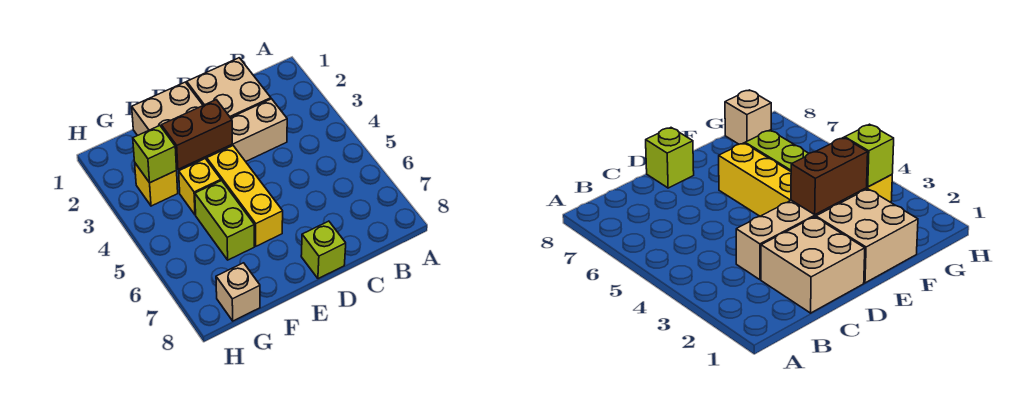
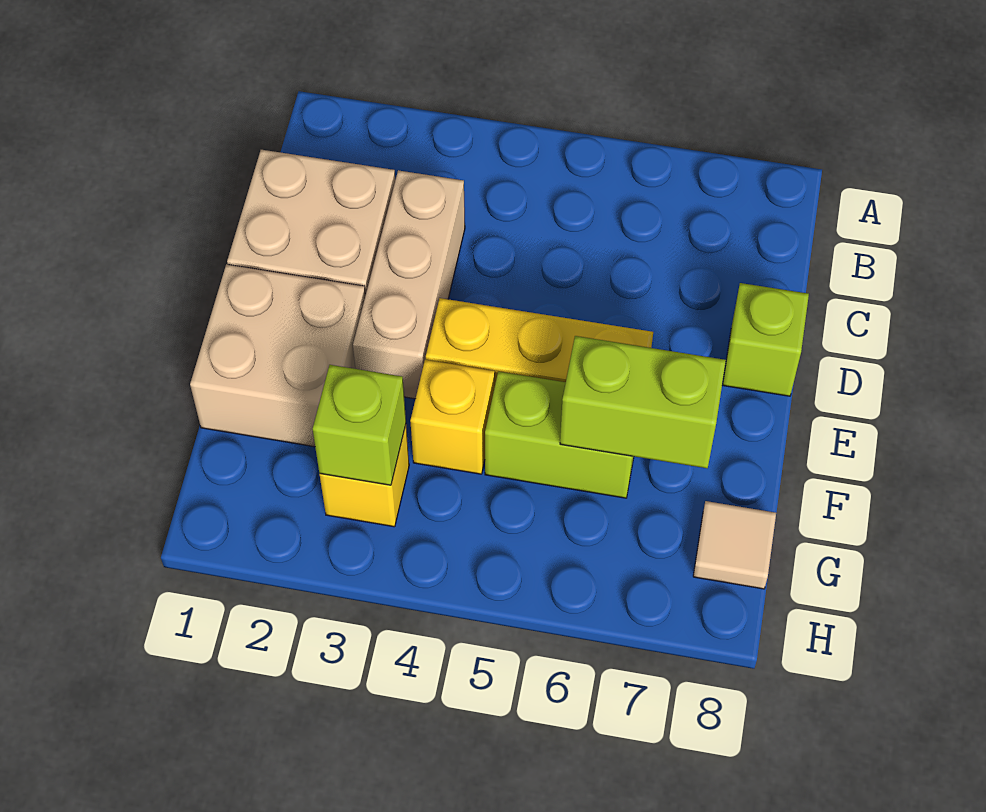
brown brick E3:F3 level 2 -> none
none -> lime brick F6:F7 level 2
tan brick G8 level 1 -> tan tile G8 level 1

